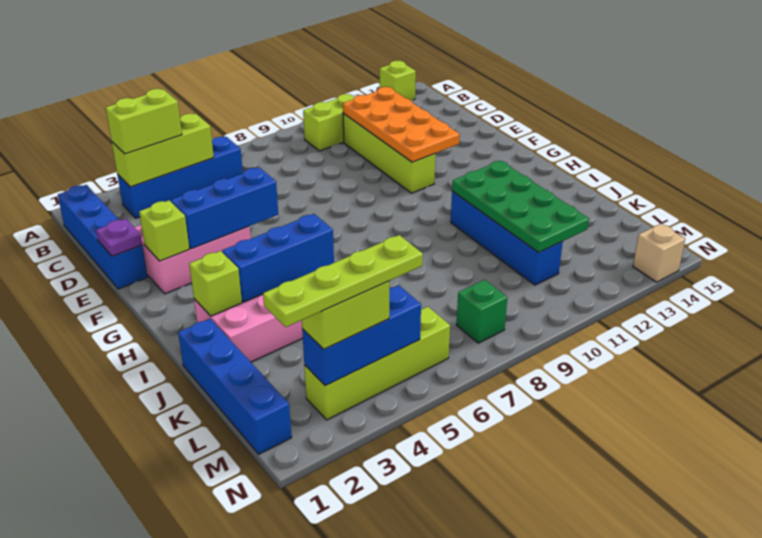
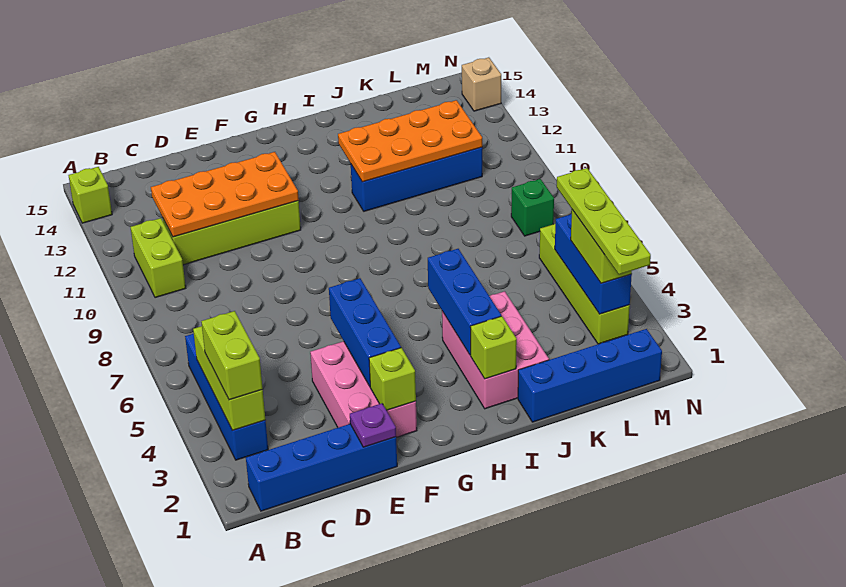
green plate I11:L12 level 2 -> orange plate I11:L12 level 2

